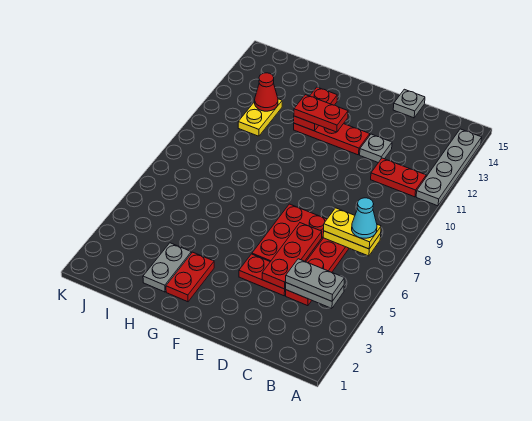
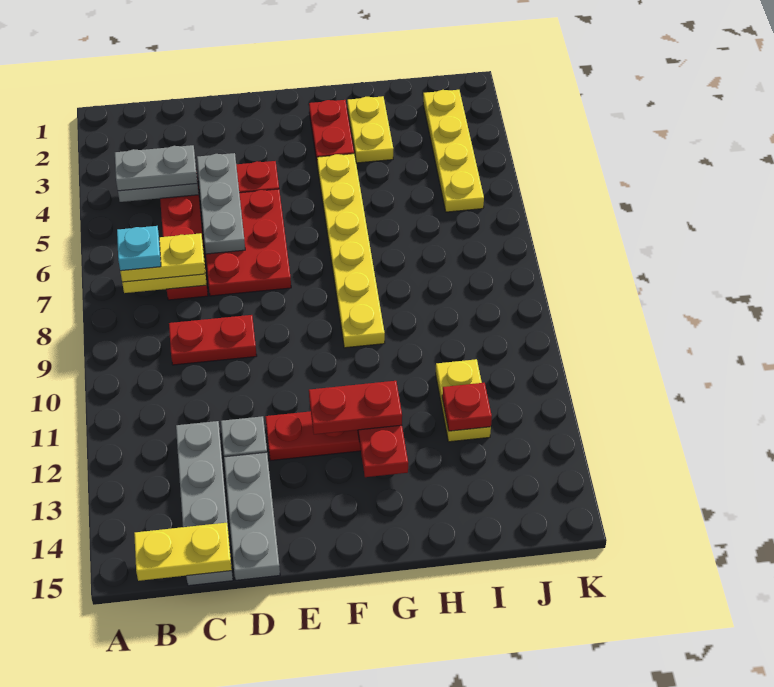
grey plate A11:A14 level 1 -> grey plate C12:C15 level 1
cyan cone B7 level 4 -> cyan plate B7 level 4
red plate B11:C11 level 1 -> red plate C9:D9 level 1
none -> yellow plate B15:C15 level 2
red plate D4:D6 level 2 -> grey plate D4:D6 level 2
grey plate D15 level 1 -> grey plate D13:D15 level 1
none -> yellow plate G4:G9 level 1
grey plate H2:H3 level 1 -> yellow plate H2:H3 level 1
red cone I12 level 2 -> red plate I12 level 2
none -> yellow plate J2:J5 level 1

